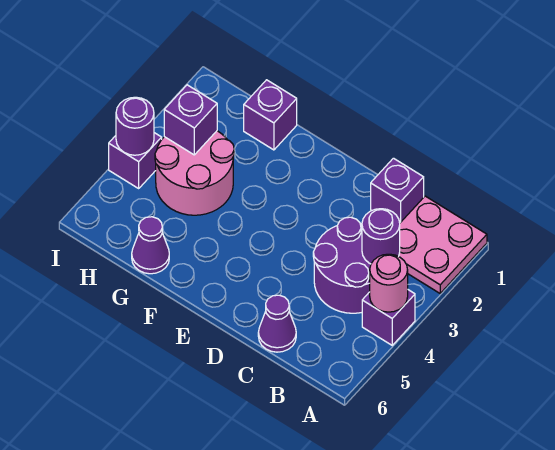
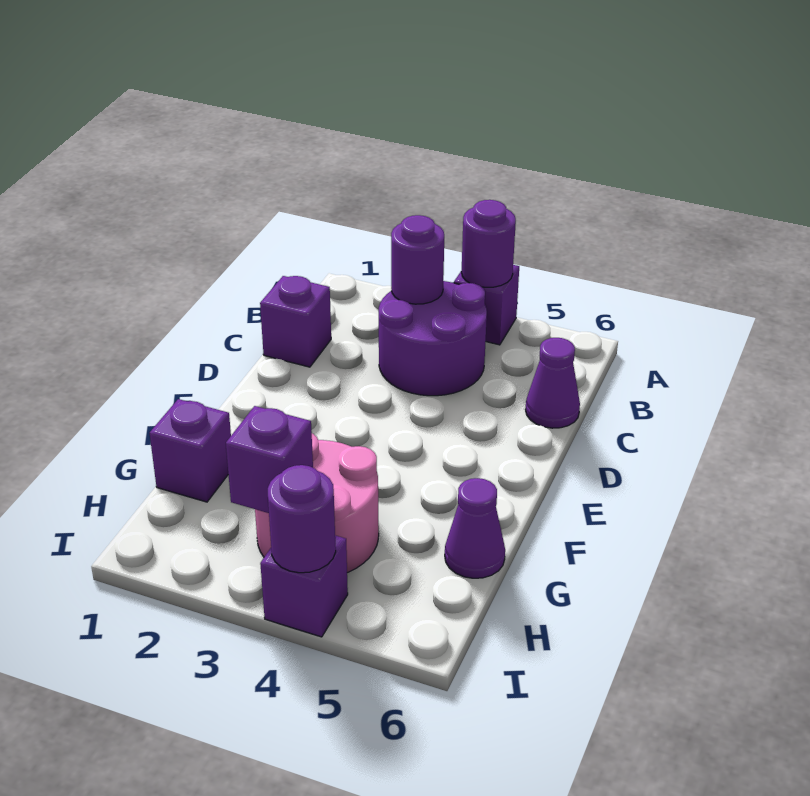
pink plate A1:B2 level 1 -> none
pink round brick A4 level 2 -> purple round brick A4 level 2

